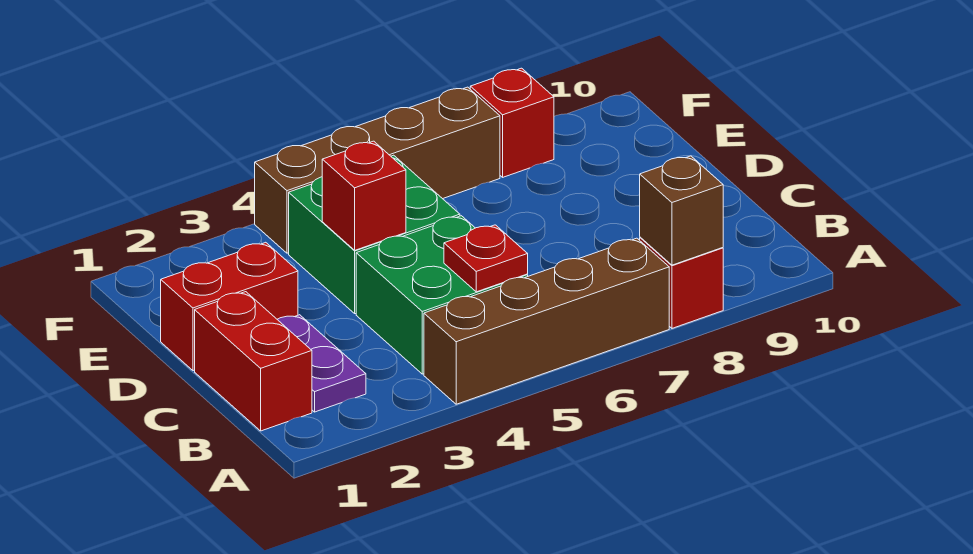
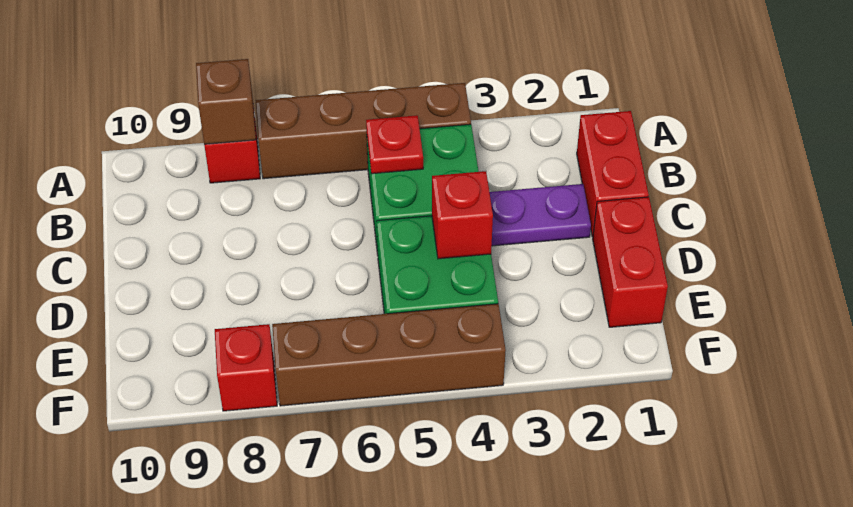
purple plate B2:C2 level 1 -> purple plate C2:C3 level 1
red brick D1:D2 level 1 -> red brick D1:E1 level 1

